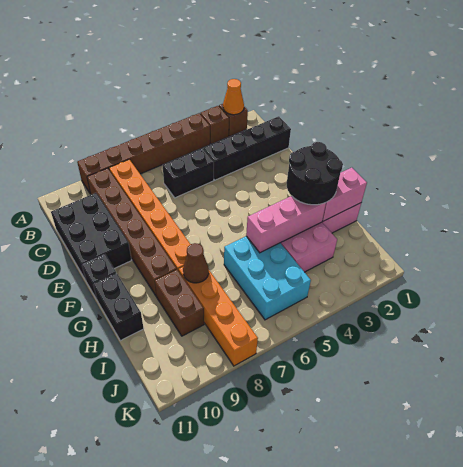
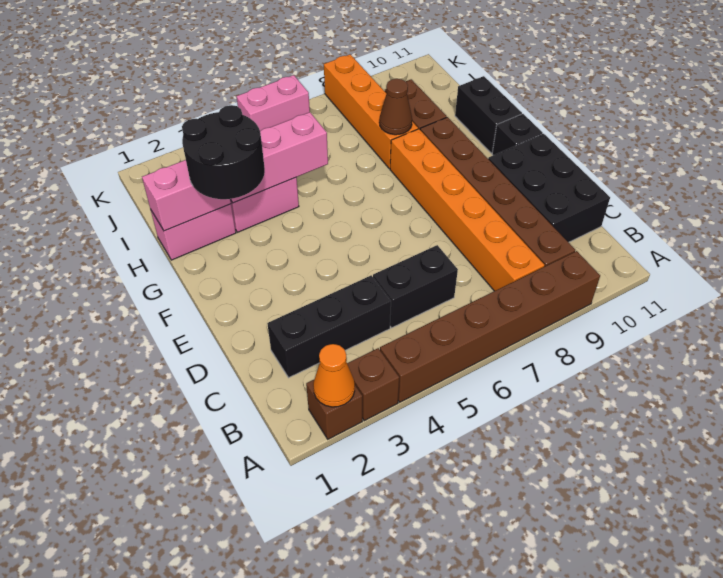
black brick C1:C4 level 1 -> black brick C2:C4 level 1
cyan brick H5:J6 level 1 -> none
none -> pink brick K5:K6 level 1

